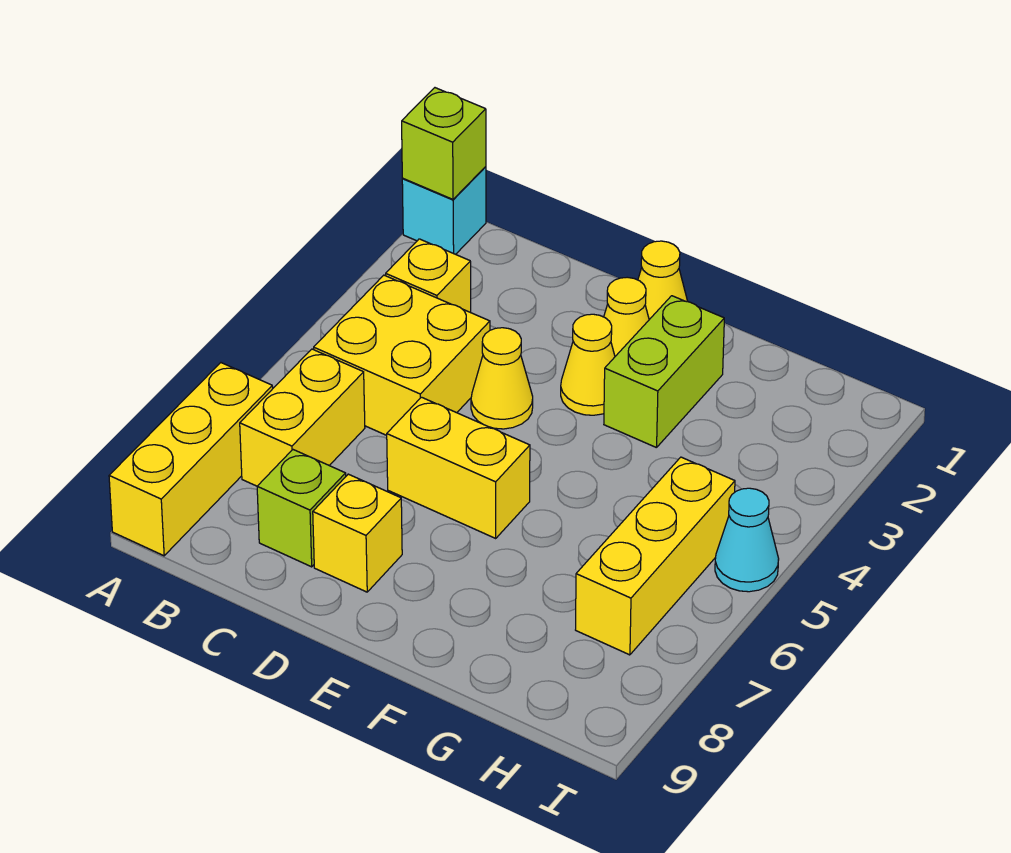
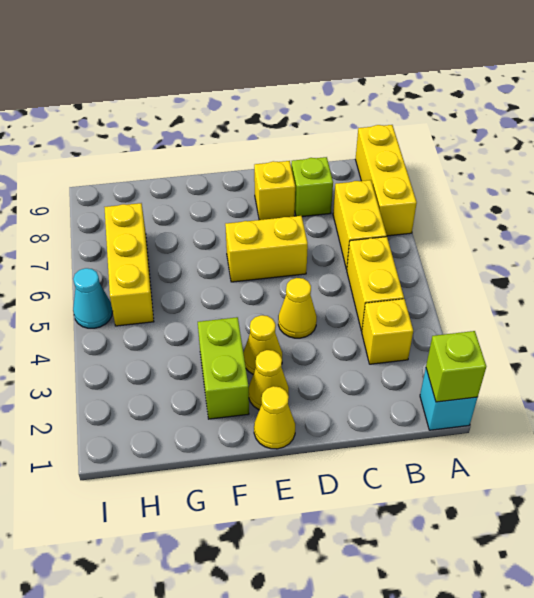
yellow brick B4:C5 level 1 -> yellow brick B4:B5 level 1

